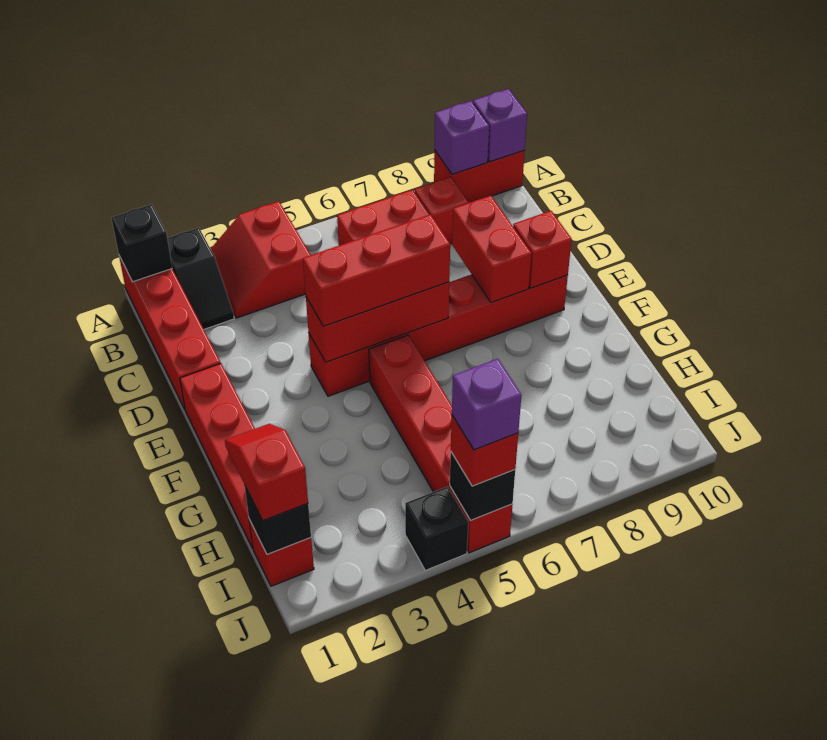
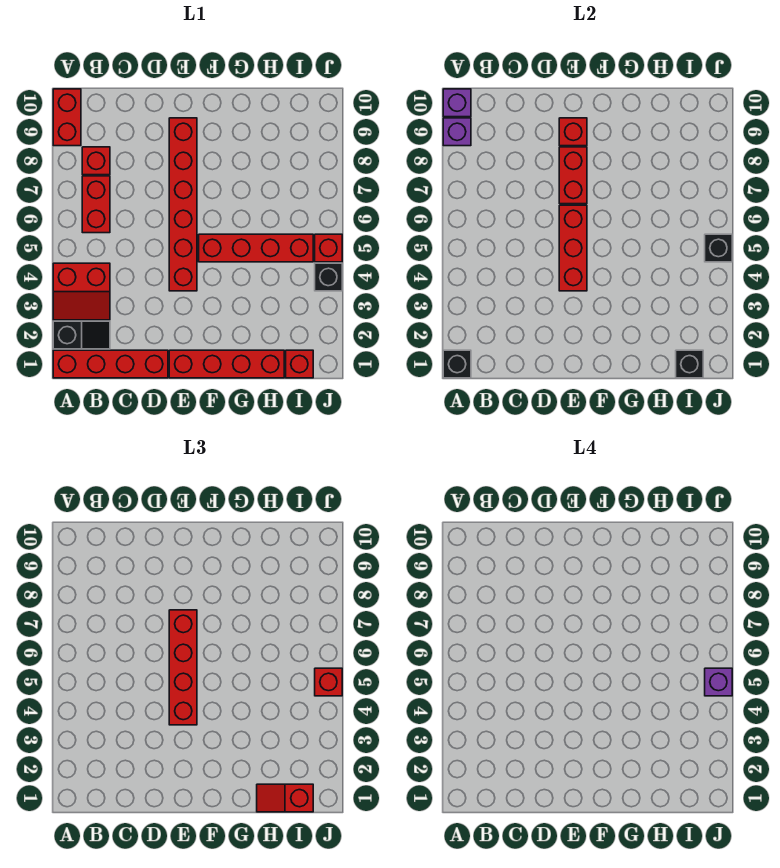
red brick D8:E8 level 2 -> red brick E7:E8 level 2
red brick E4:E6 level 3 -> red brick E4:E7 level 3

